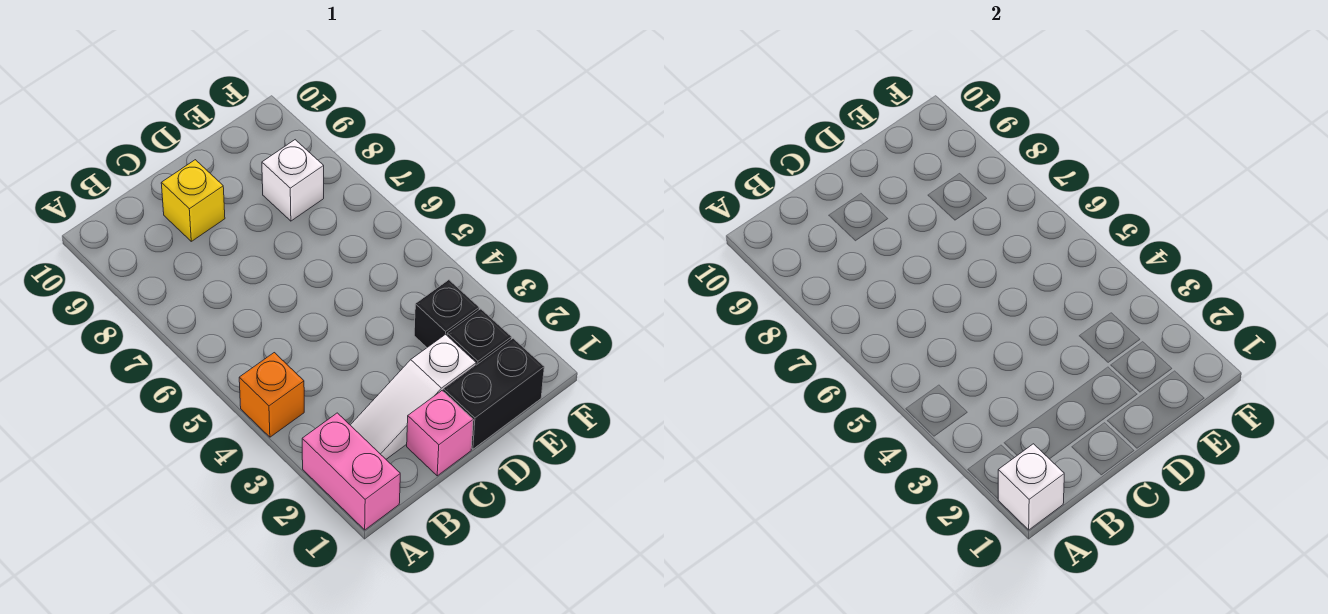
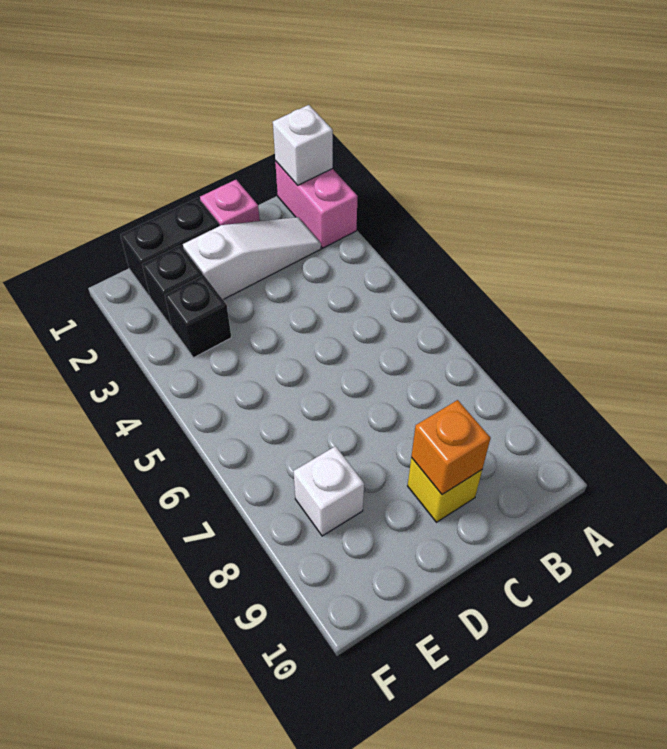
orange brick A4 level 1 -> orange brick C9 level 2

